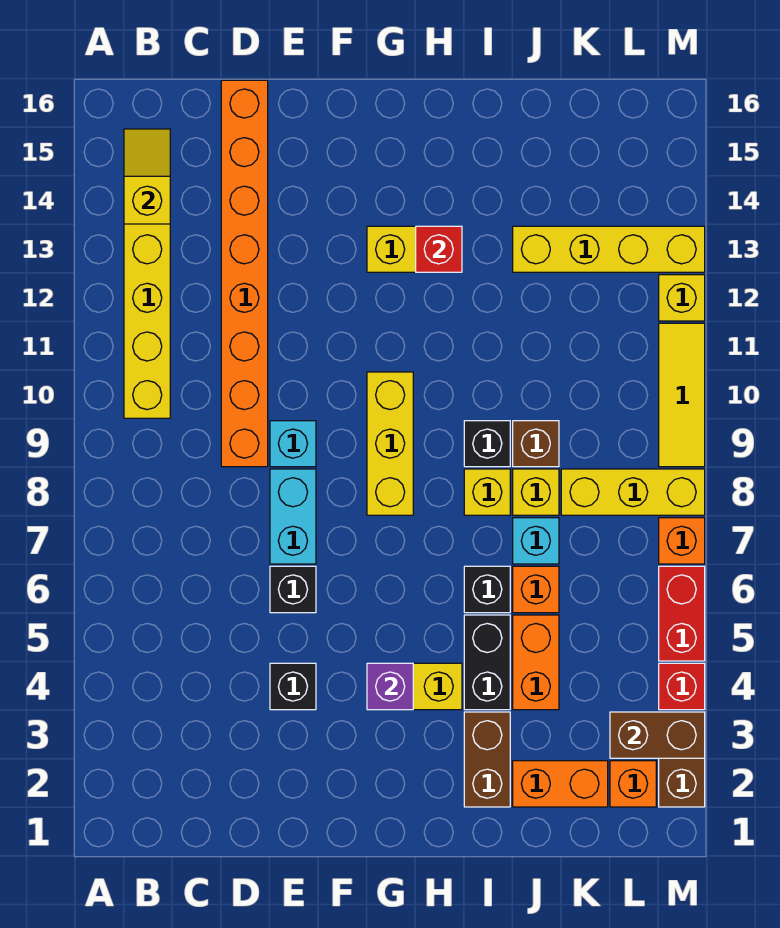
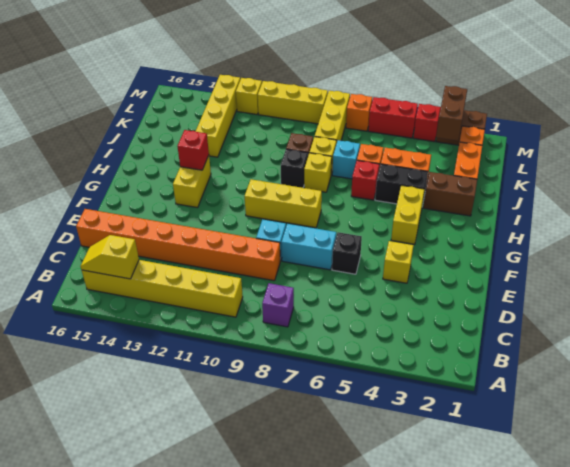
black brick E4 level 1 -> yellow brick E4 level 1
purple brick G4 level 2 -> purple brick B8 level 1
black brick I6 level 1 -> red brick I6 level 1
yellow tile M9:M11 level 1 -> yellow brick M9:M11 level 1

